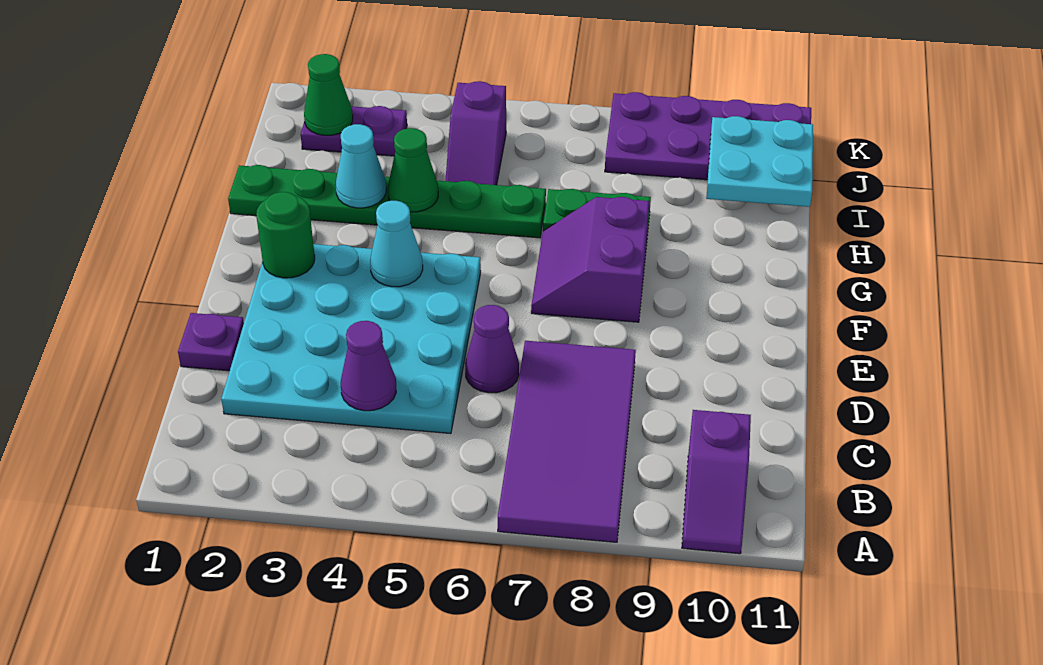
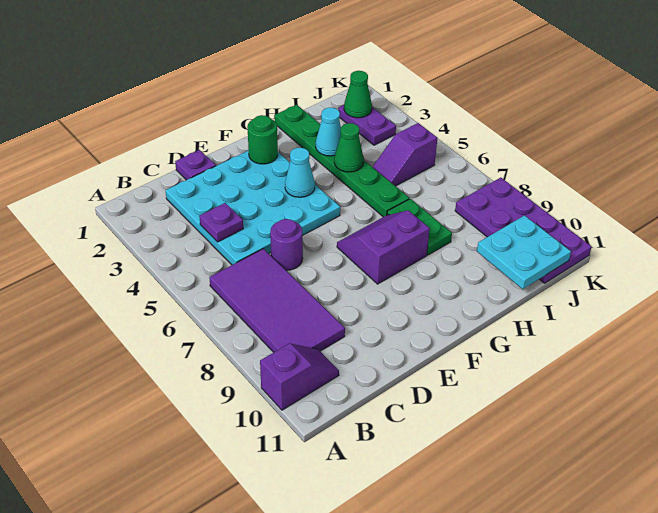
purple tile A7:D8 level 1 -> purple tile B6:C9 level 1
purple slope A10:B10 level 1 top B -> purple slope A10:B10 level 1 top A
purple cone C4 level 2 -> purple plate C4 level 2
purple cone D6 level 1 -> purple round brick D6 level 1

